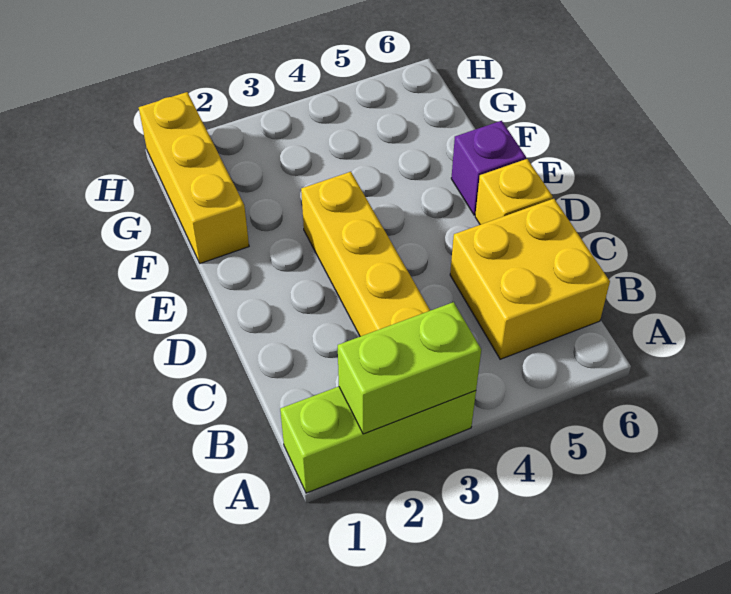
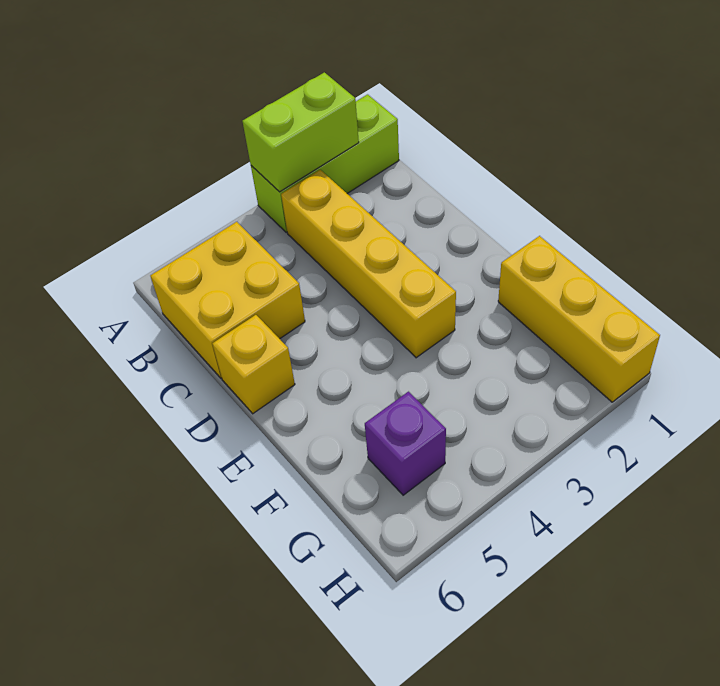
purple brick E6 level 1 -> purple brick G5 level 1

